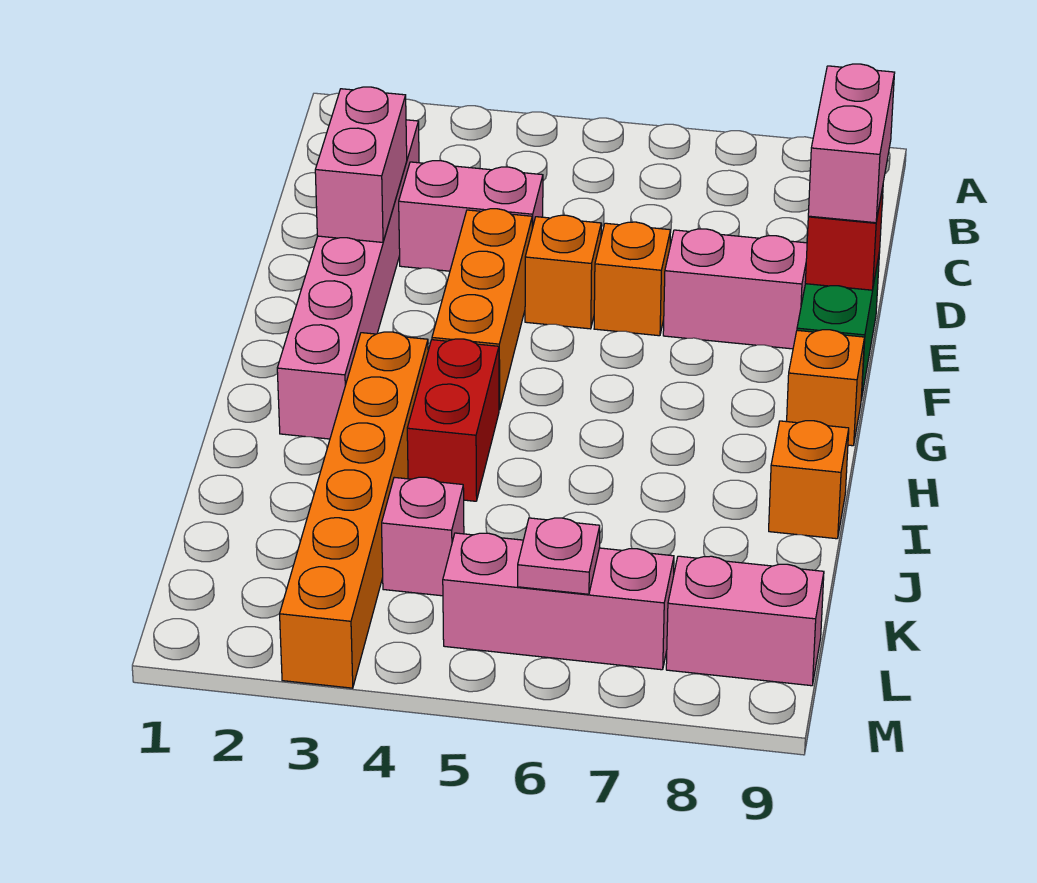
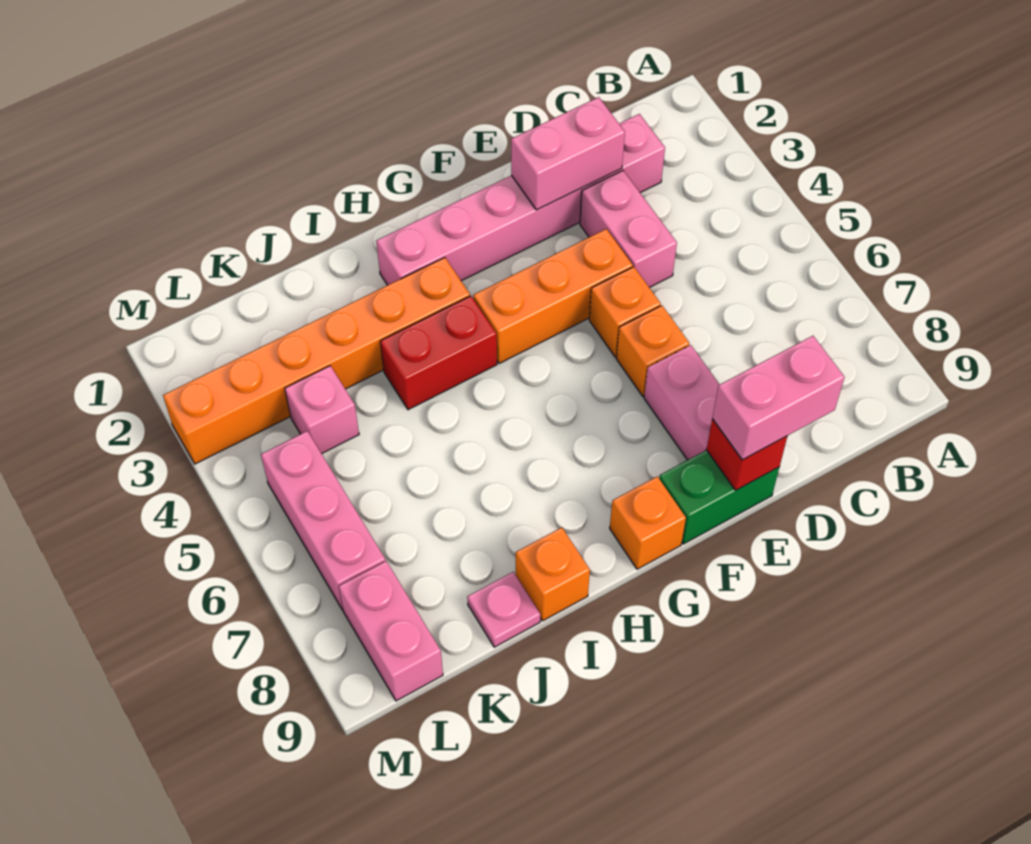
pink plate L6 level 2 -> pink plate J9 level 1

